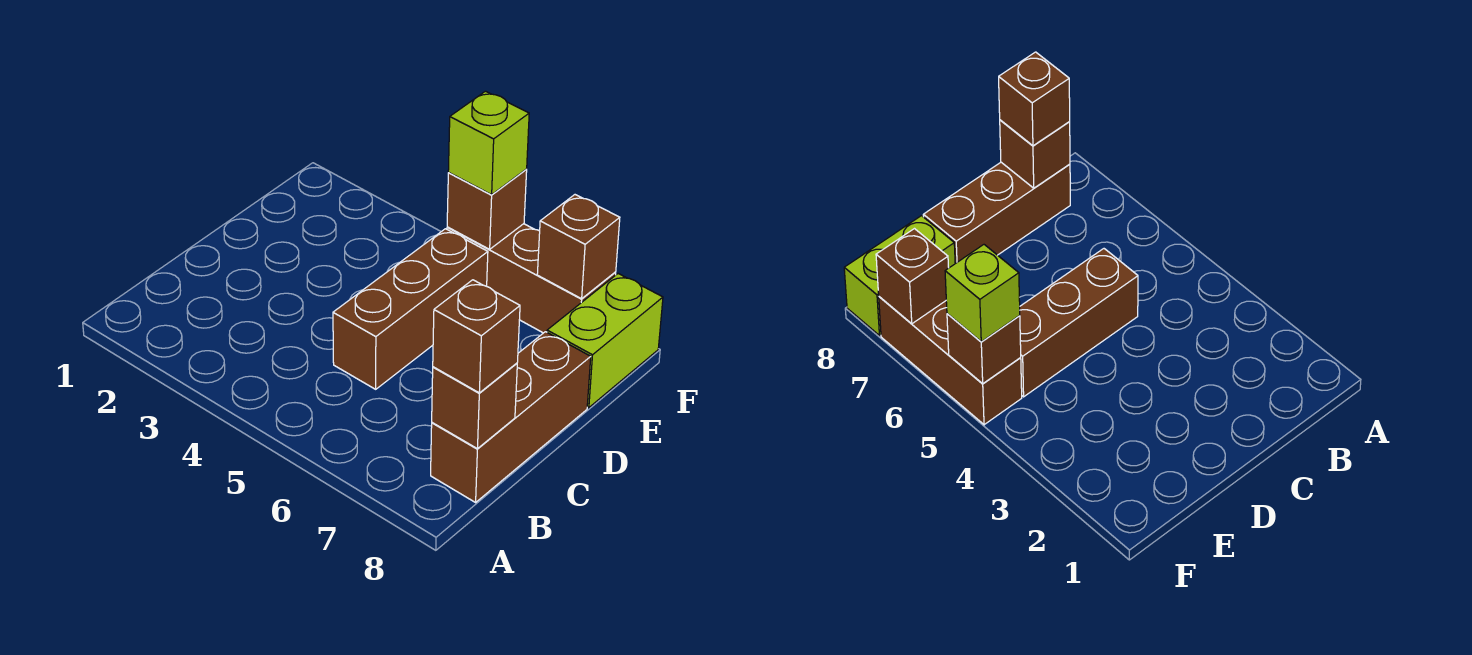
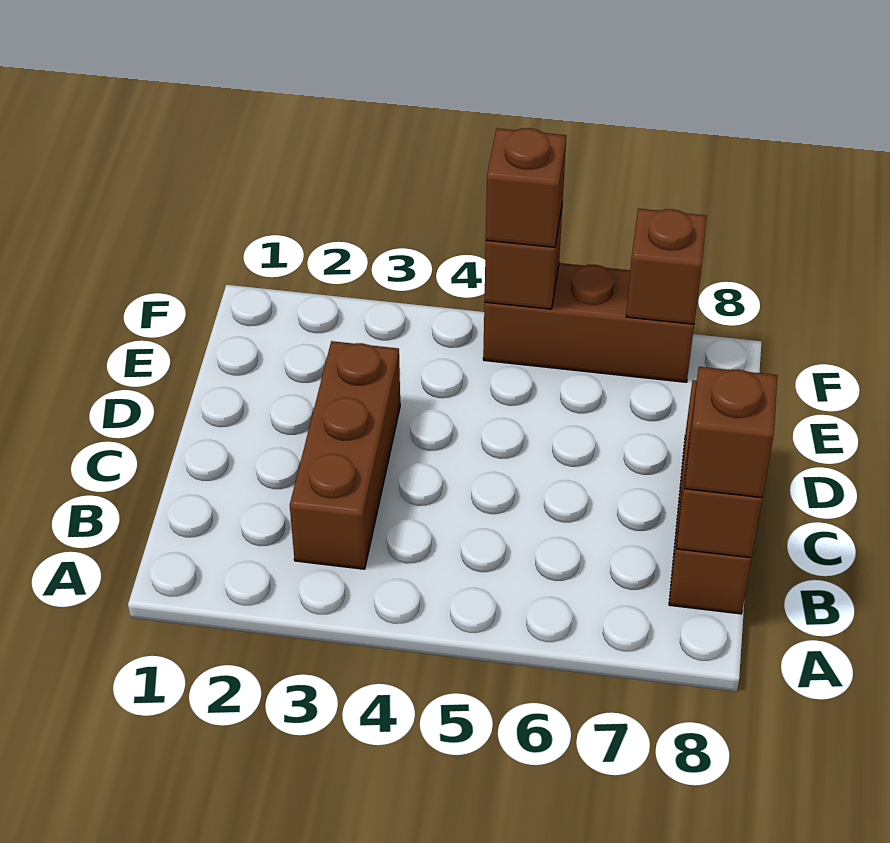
brown brick C5:E5 level 1 -> brown brick B3:D3 level 1
lime brick E8:F8 level 1 -> none
lime brick F5 level 3 -> brown brick F5 level 3

